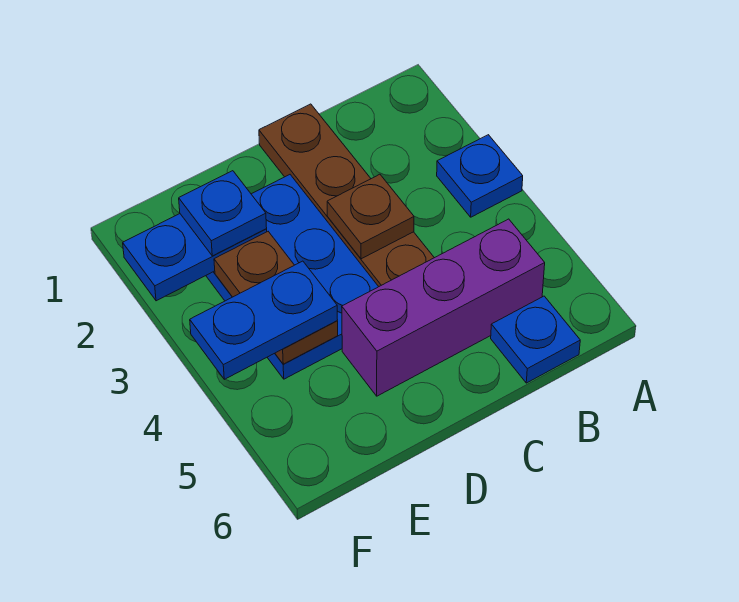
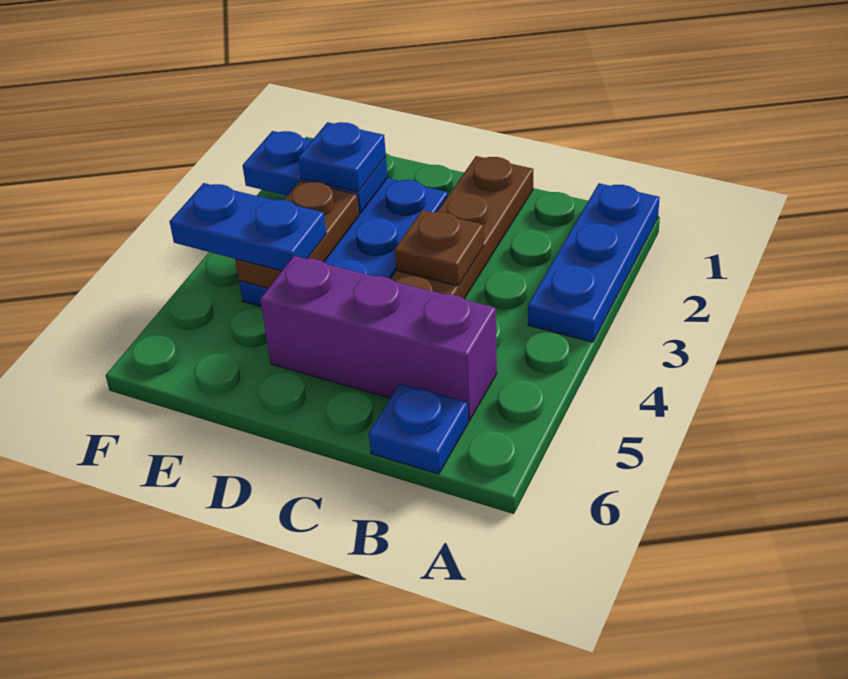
blue plate A3 level 1 -> blue plate A1:A3 level 1

